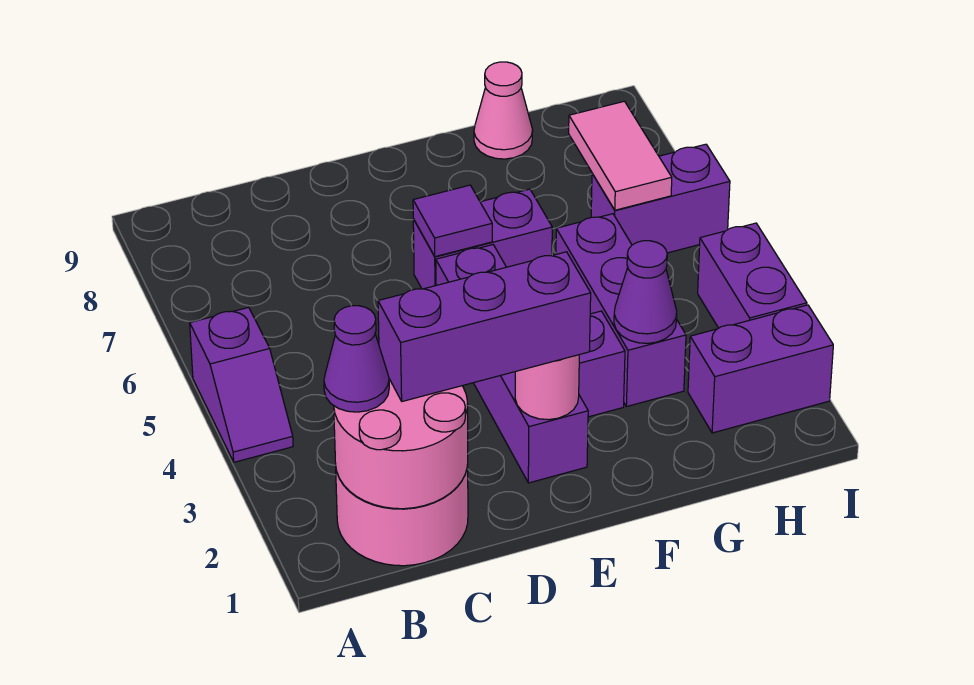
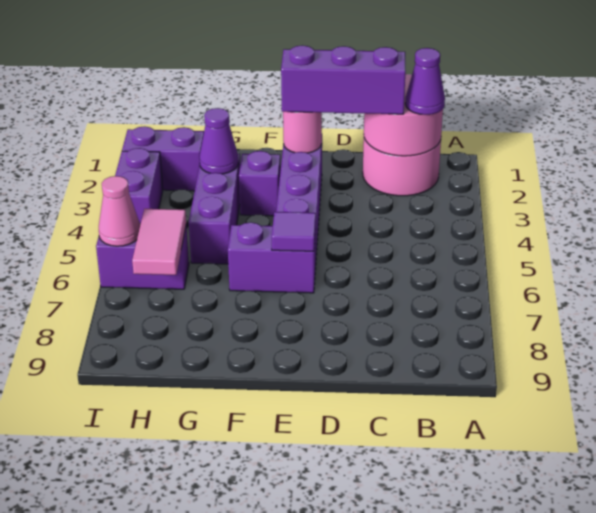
purple slope A4:A5 level 1 top 5 -> none
pink cone G9 level 1 -> pink cone I6 level 2

